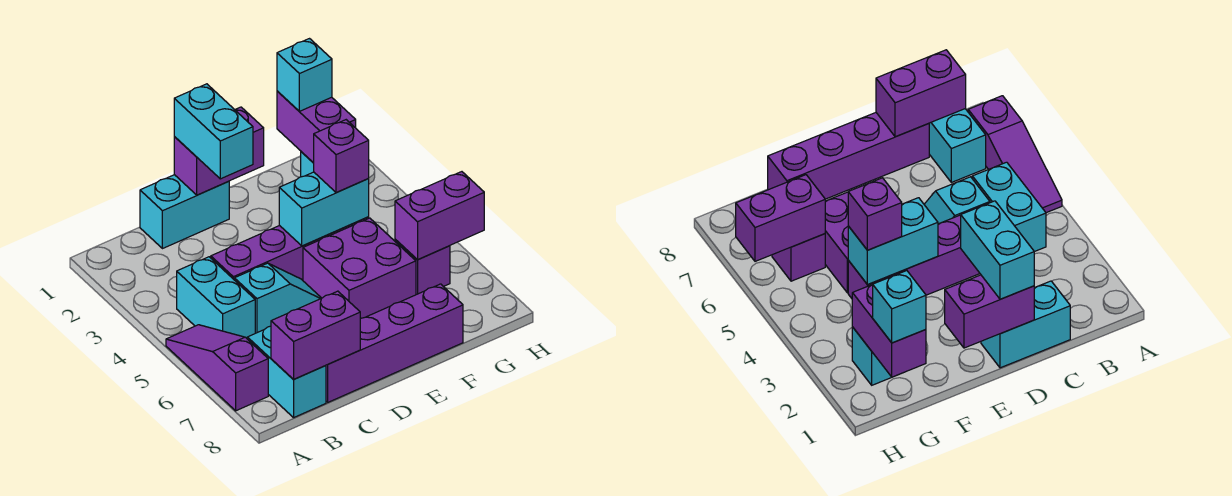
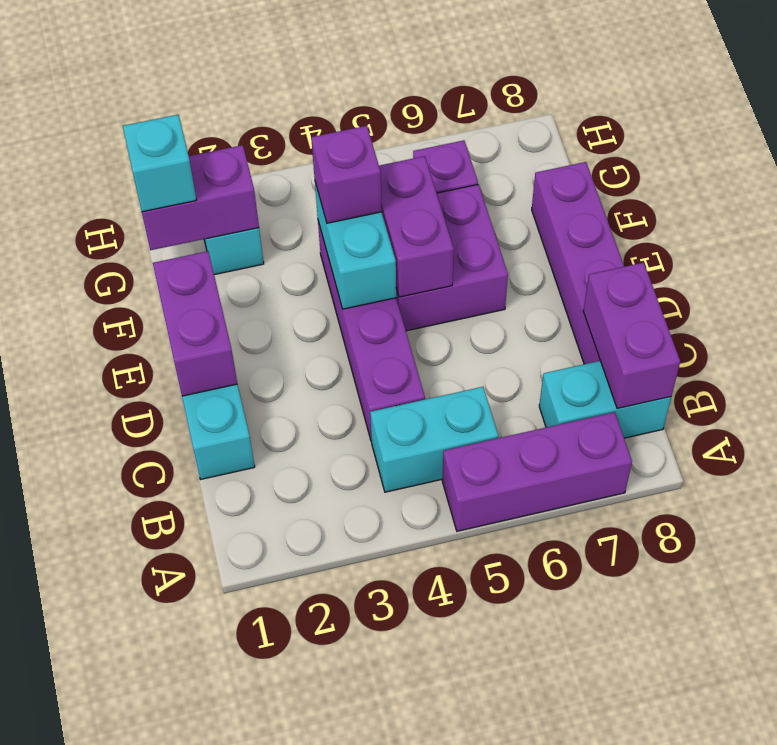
purple slope A5:A7 level 1 top 7 -> purple brick A5:A7 level 1
cyan slope C5:D5 level 1 top C -> none
cyan brick D1:D2 level 3 -> none
purple brick G6:H6 level 2 -> purple brick E5:F5 level 2

